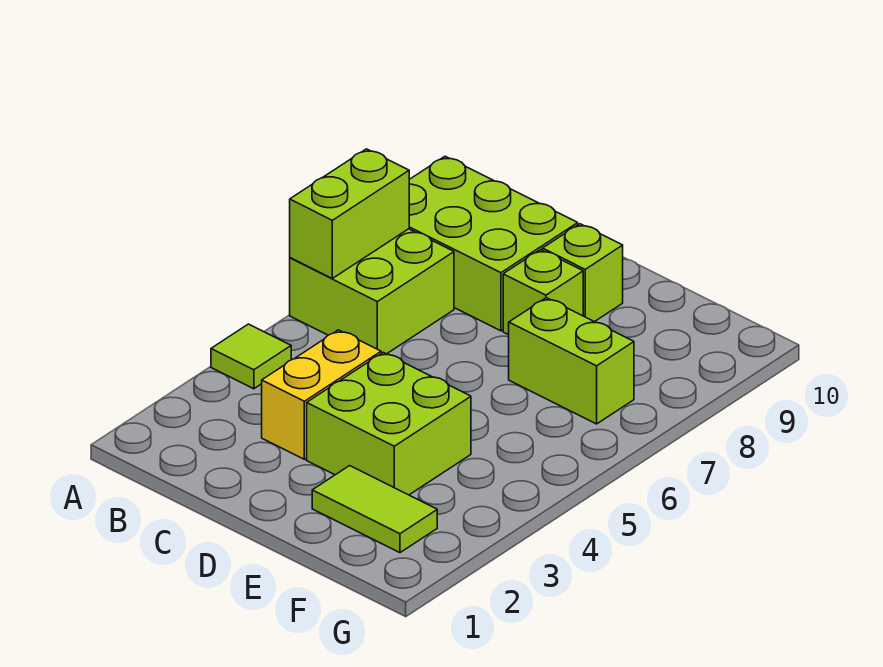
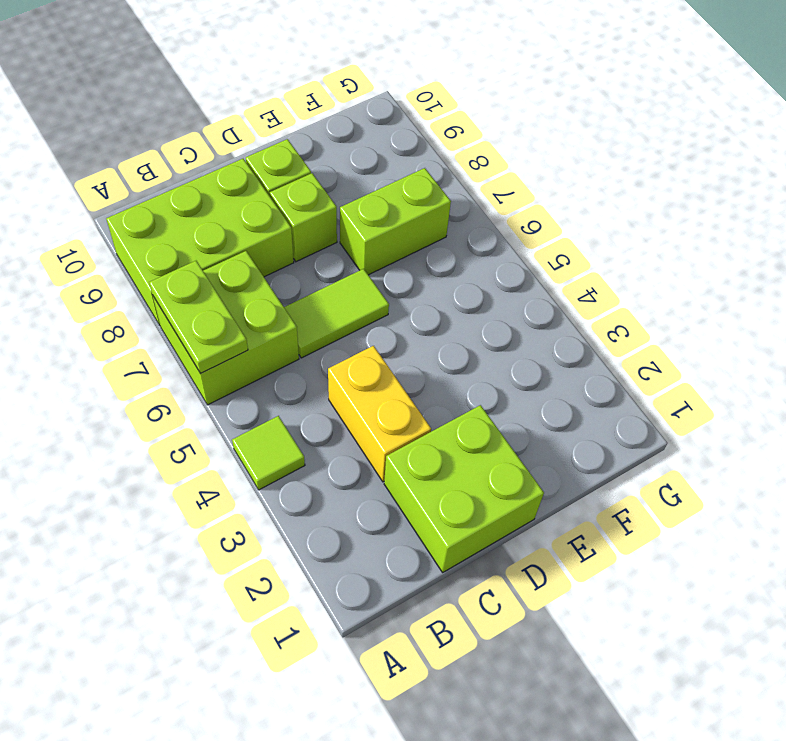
lime brick A6:A7 level 2 -> lime plate A6:A7 level 2
lime brick D3:E4 level 1 -> lime brick C1:D2 level 1
lime tile E2:F2 level 1 -> lime tile C6:D6 level 1

